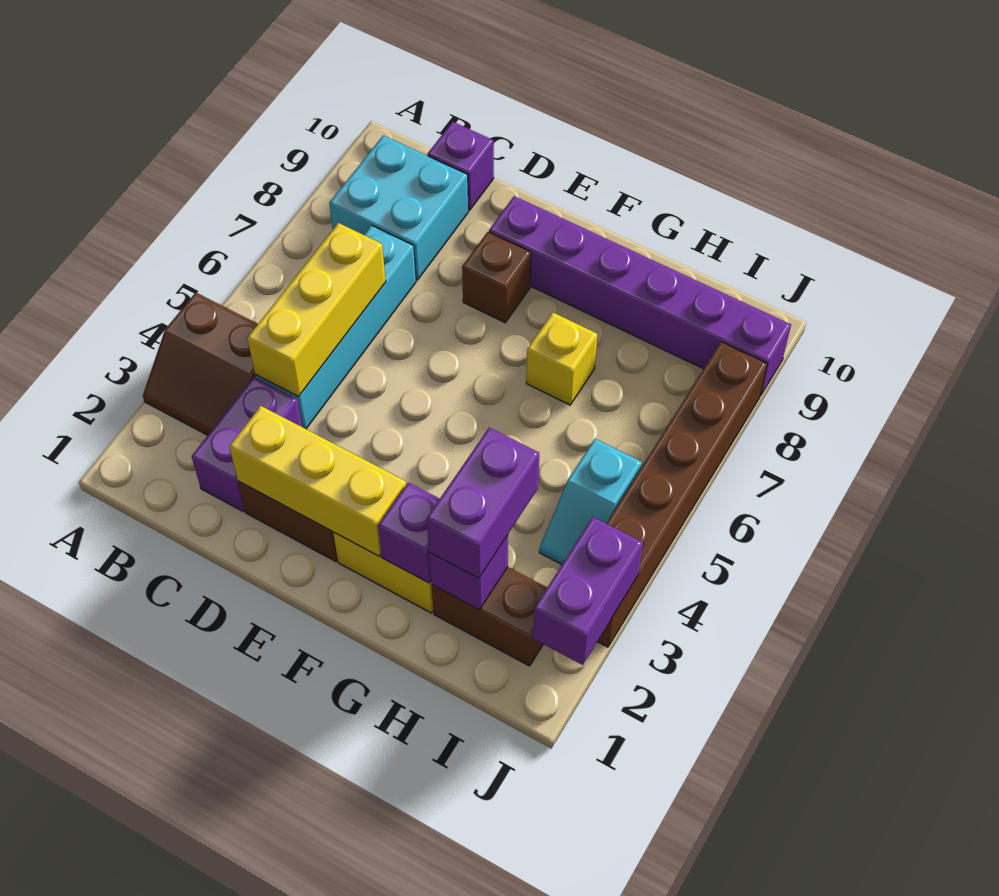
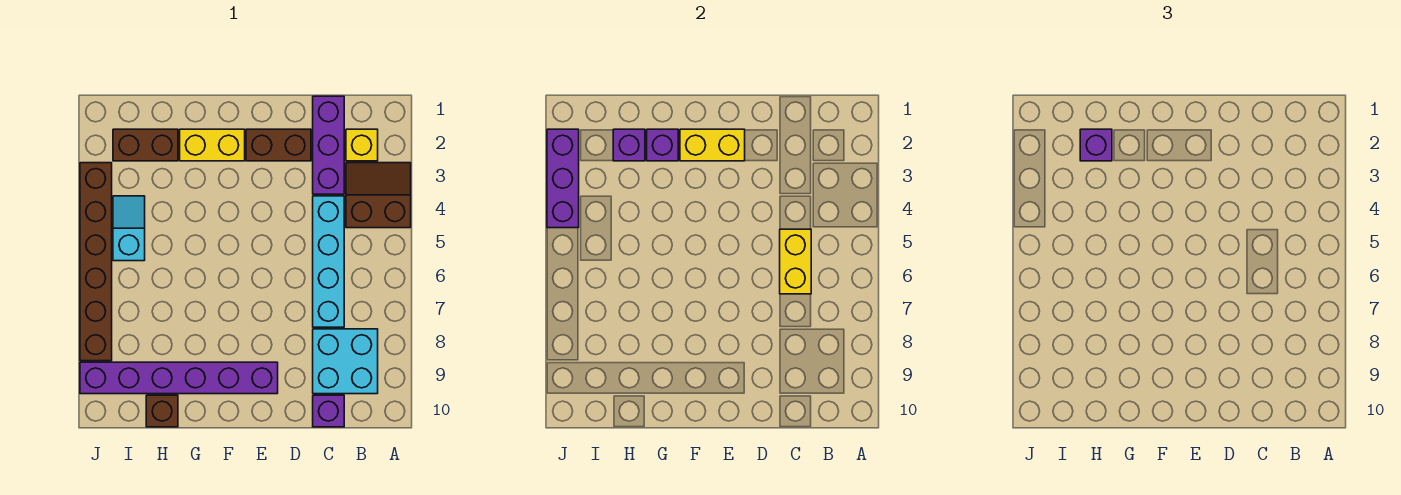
purple brick C2:C3 level 1 -> purple brick C1:C3 level 1
yellow brick C4:C6 level 2 -> yellow brick C5:C6 level 2
yellow brick D2:F2 level 2 -> yellow brick E2:F2 level 2
brown brick E8 level 1 -> brown brick H10 level 1
yellow brick G7 level 1 -> yellow brick B2 level 1
purple brick H2:H3 level 3 -> purple brick H2 level 3
purple brick J2:J3 level 2 -> purple brick J2:J4 level 2

